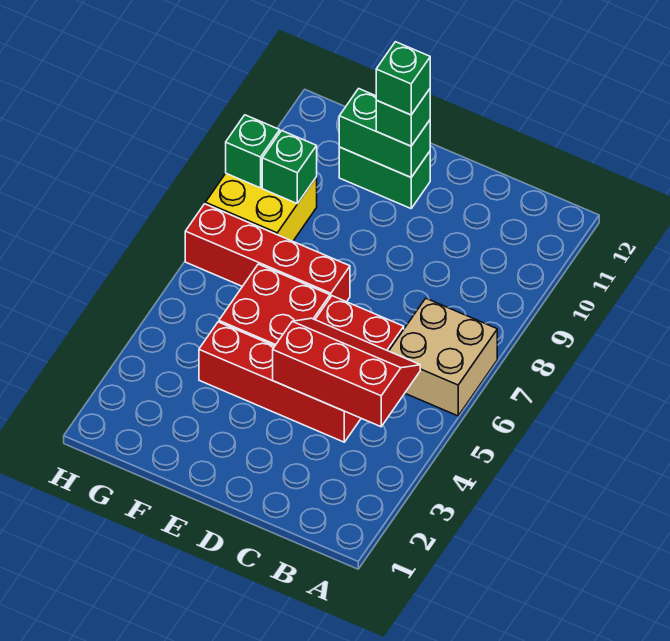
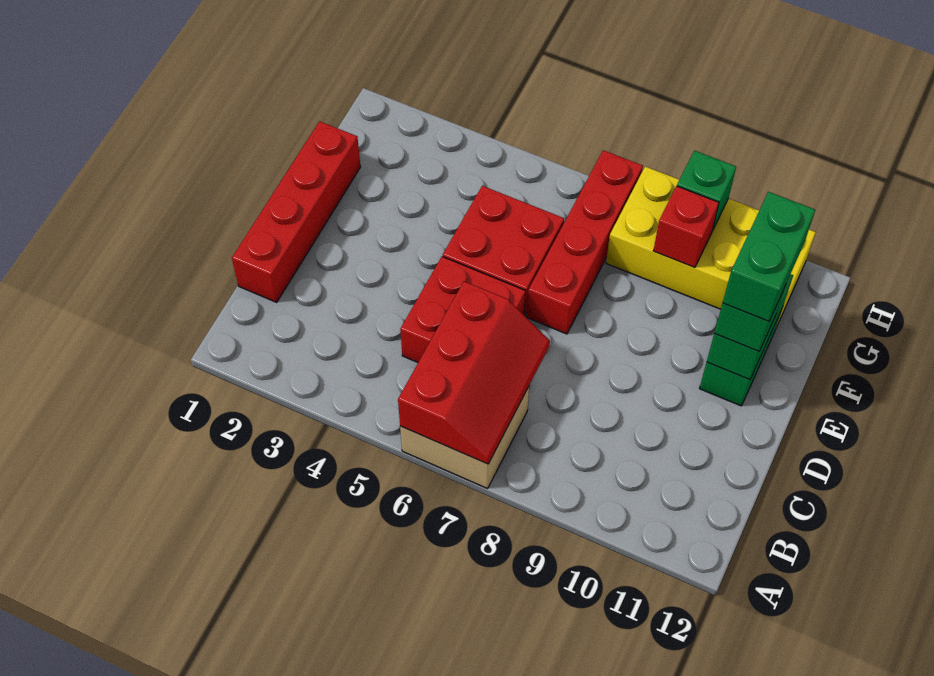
red slope B4:D5 level 2 top 4 -> red slope A6:C7 level 2 top 6
red brick C4:F4 level 1 -> red brick C1:F1 level 1
green brick E11 level 4 -> green brick E11:F11 level 4
yellow brick G8:H9 level 1 -> yellow brick G8:H11 level 1
green brick G9 level 2 -> red brick G9 level 2

